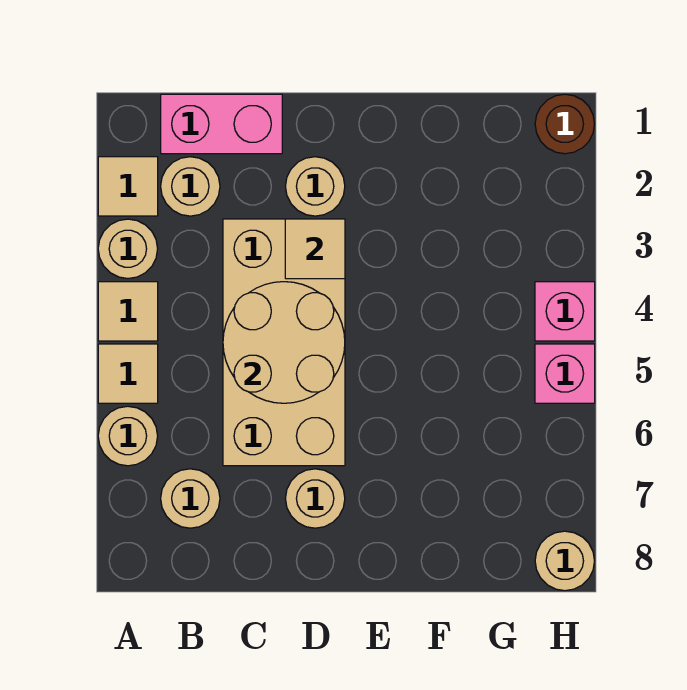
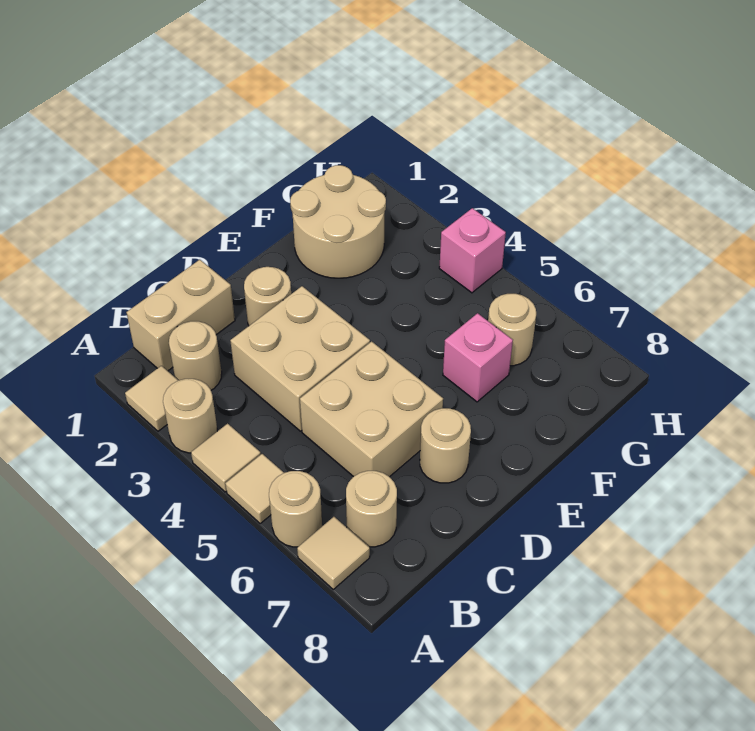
pink brick B1:C1 level 1 -> tan brick B1:C1 level 1
tan round brick C4:D5 level 2 -> tan round brick F1:G2 level 1
tan tile D3 level 2 -> tan tile A7 level 1
brown round brick H1 level 1 -> none
pink brick H5 level 1 -> pink brick F6 level 1
tan round brick H8 level 1 -> tan round brick G6 level 1

